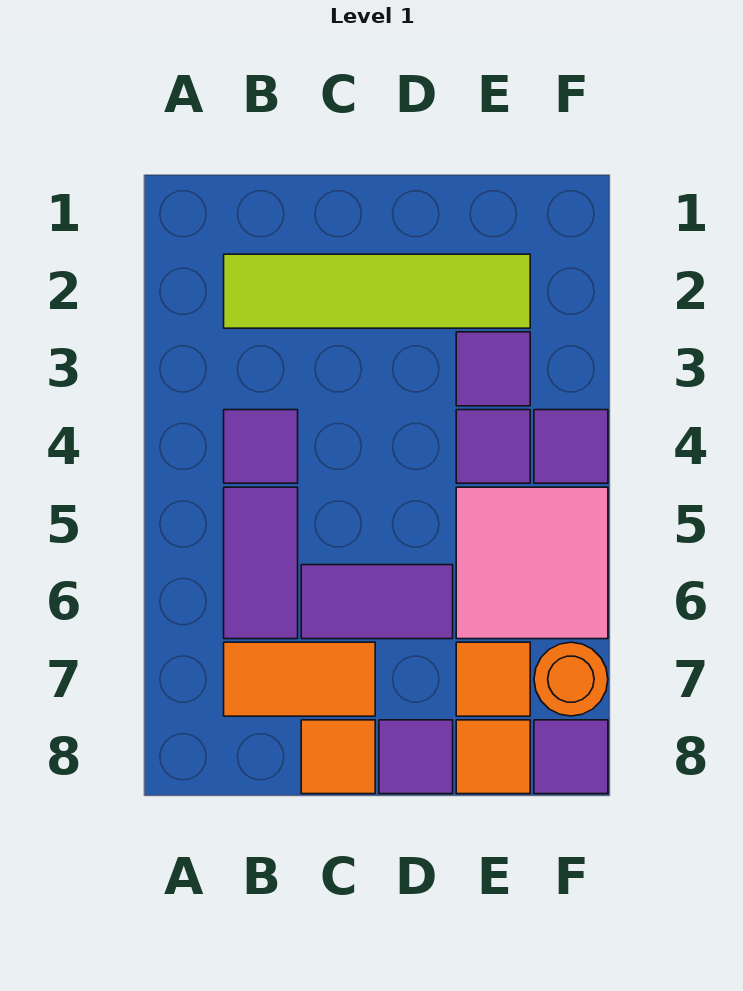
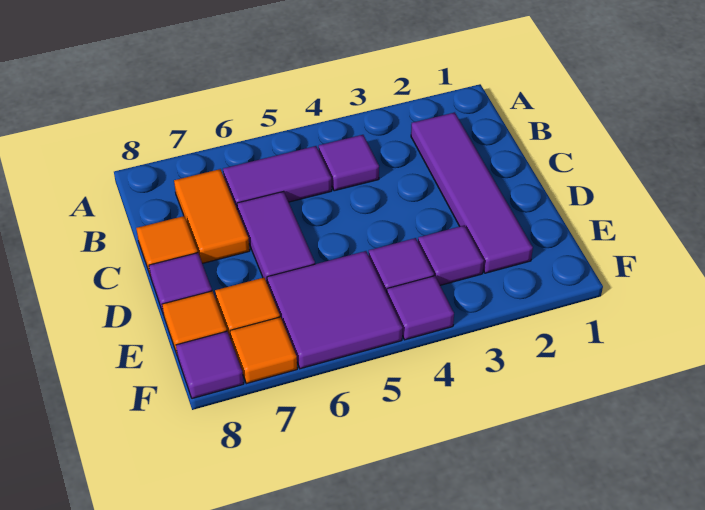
lime tile B2:E2 level 1 -> purple tile B2:E2 level 1
pink tile E5:F6 level 1 -> purple tile E5:F6 level 1
orange round brick F7 level 1 -> orange tile F7 level 1

